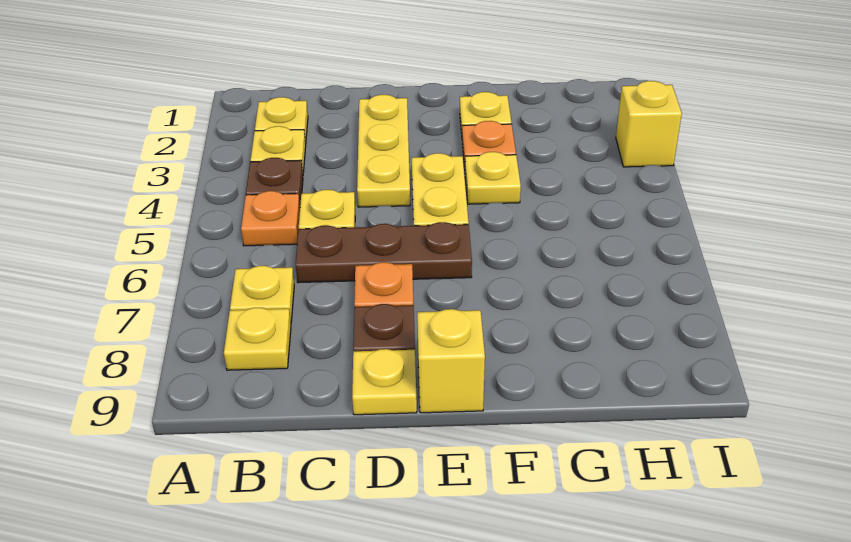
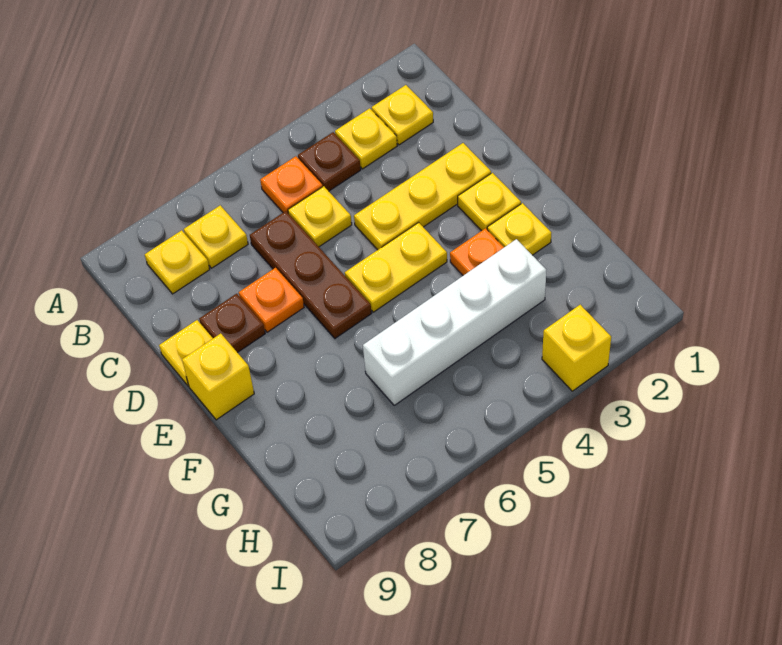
yellow plate F4 level 1 -> yellow plate E2 level 1
none -> white brick G3:G6 level 1

